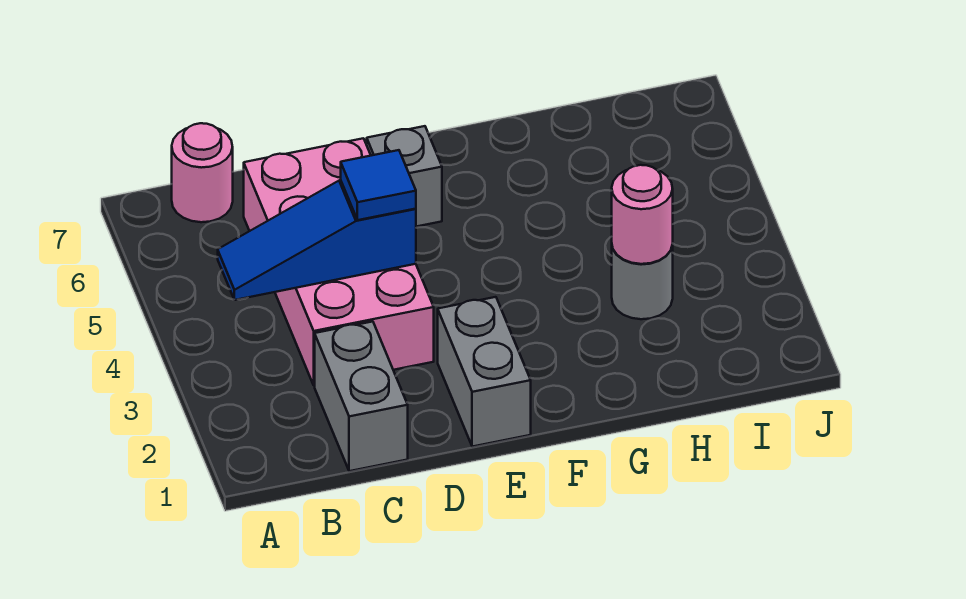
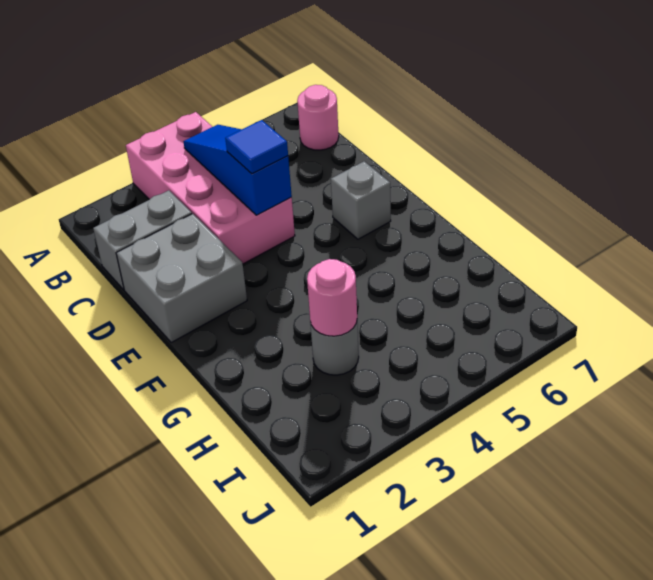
pink brick C3:D6 level 1 -> pink brick A3:D4 level 1
grey brick E1:E2 level 1 -> grey brick D1:E2 level 1

